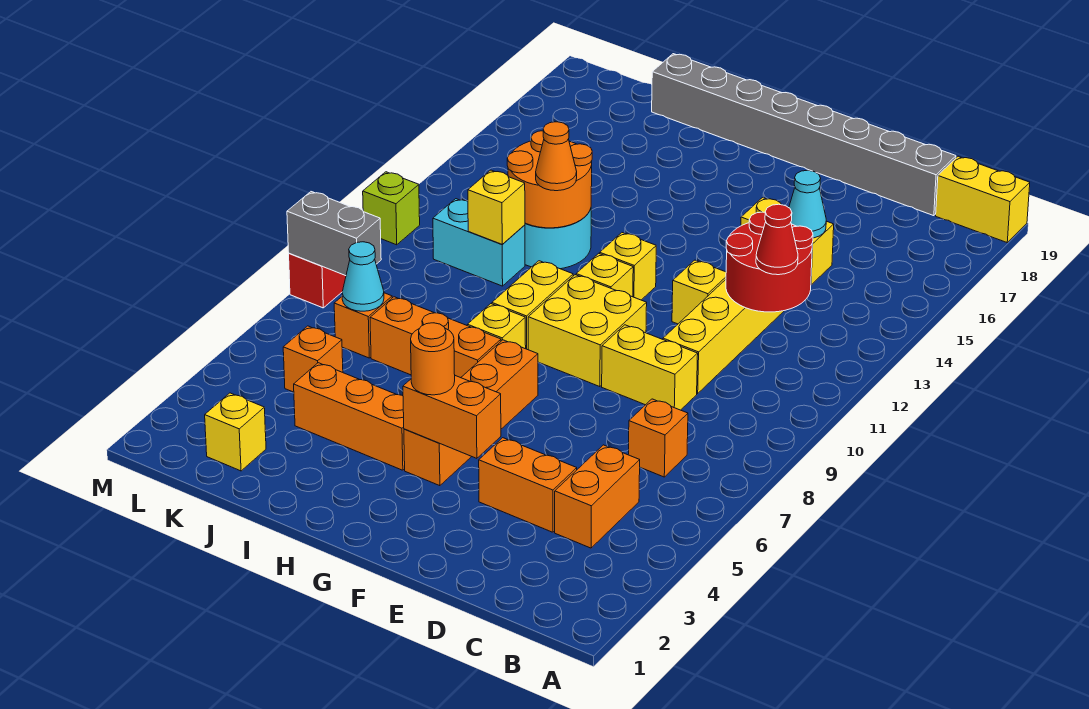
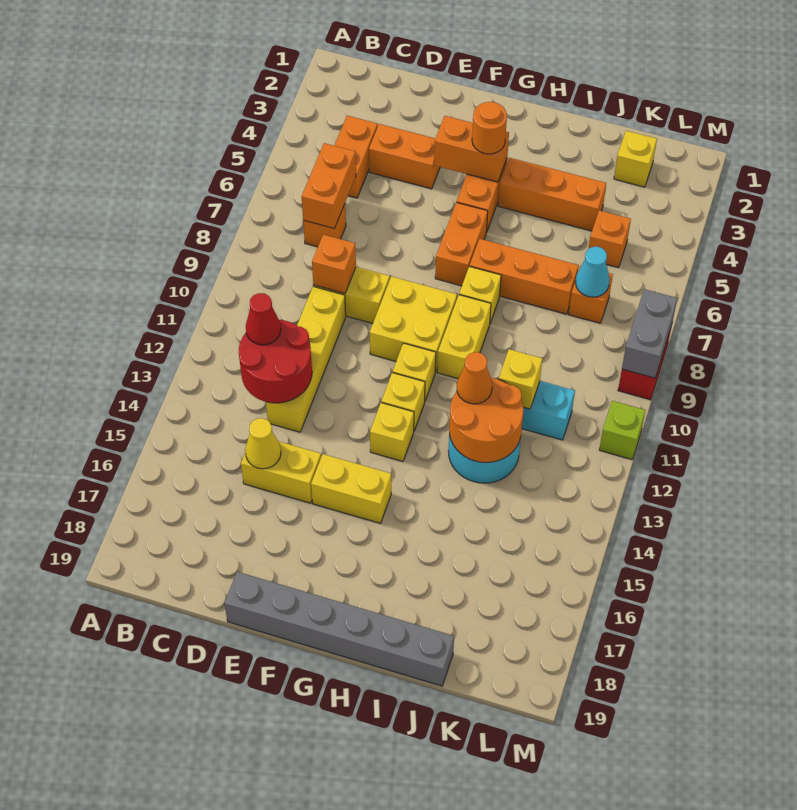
yellow brick A19:B19 level 1 -> yellow brick F15:G15 level 1
none -> orange brick C6:C7 level 2
grey brick C19:J19 level 1 -> grey brick E19:J19 level 1
none -> orange brick D9 level 2
cyan cone D15 level 2 -> yellow cone D15 level 2
yellow brick E12 level 1 -> yellow brick G13 level 1
grey brick L8:M8 level 2 -> grey brick M8:M9 level 2

